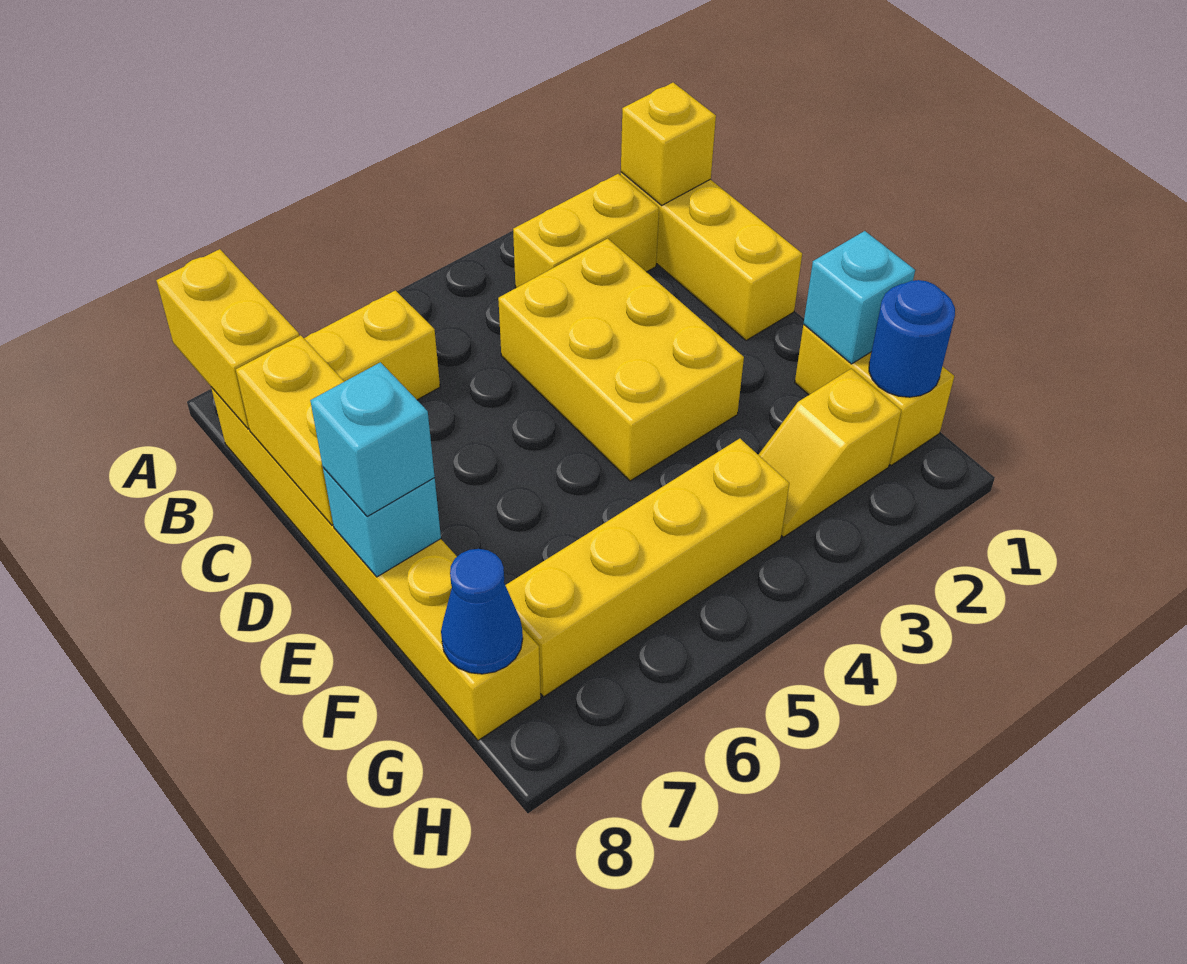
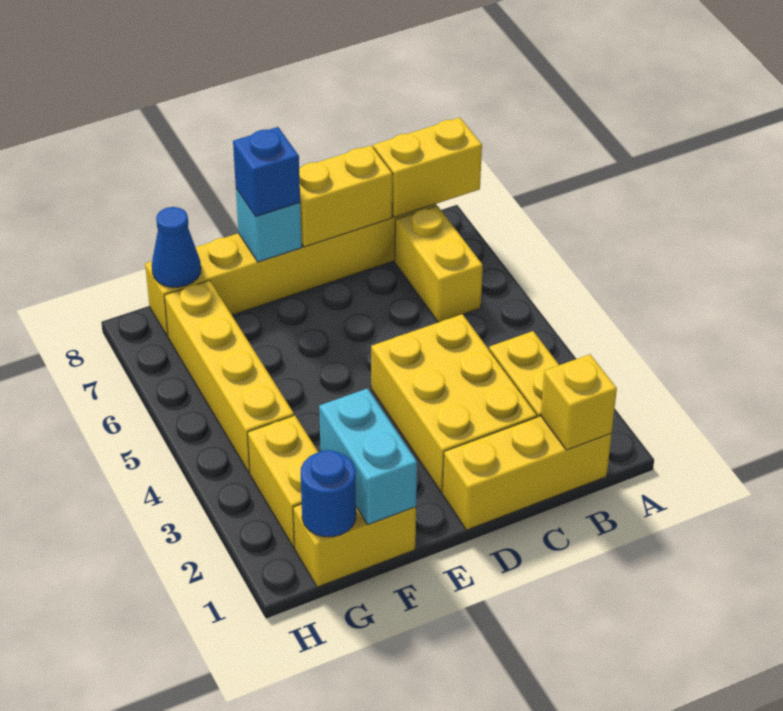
yellow brick C3:E4 level 1 -> yellow brick C2:D4 level 1
cyan brick E8 level 3 -> blue brick E8 level 3
cyan brick F1 level 2 -> cyan brick F1:F2 level 2
yellow slope G2:G3 level 1 top 2 -> yellow brick G2:G3 level 1

